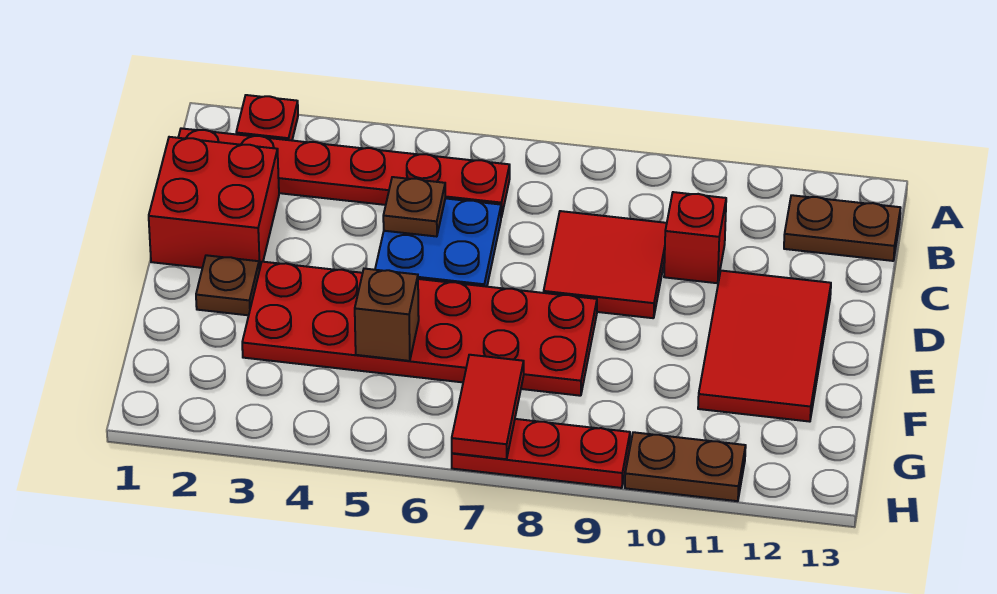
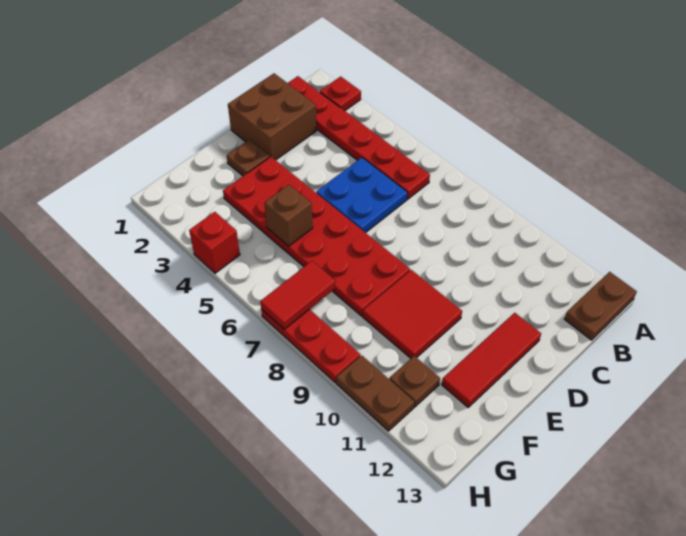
brown plate B12:B13 level 1 -> brown plate A13:B13 level 1
red brick C1:D2 level 1 -> brown brick C1:D2 level 1
brown plate C5 level 2 -> brown plate G11 level 1
red tile C8:D9 level 1 -> red tile E9:F10 level 1
red brick C10 level 1 -> red brick H4 level 1
red tile D11:F12 level 1 -> red tile D12:F12 level 1

